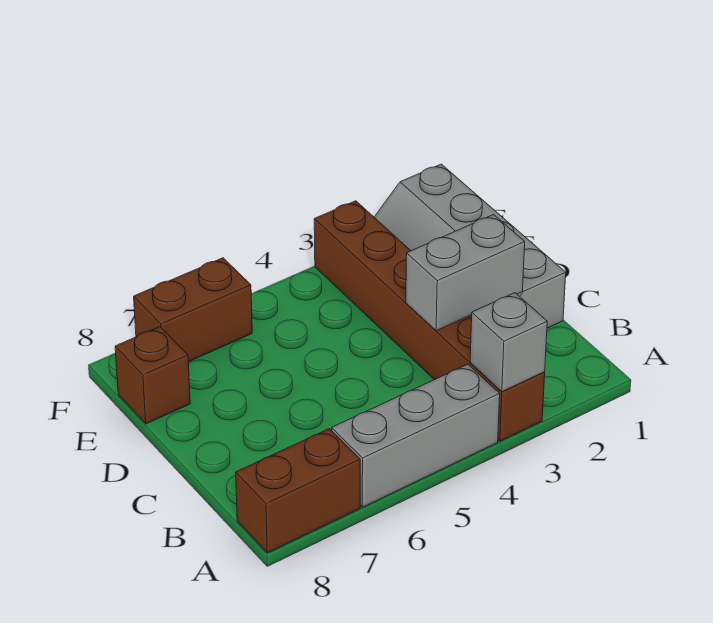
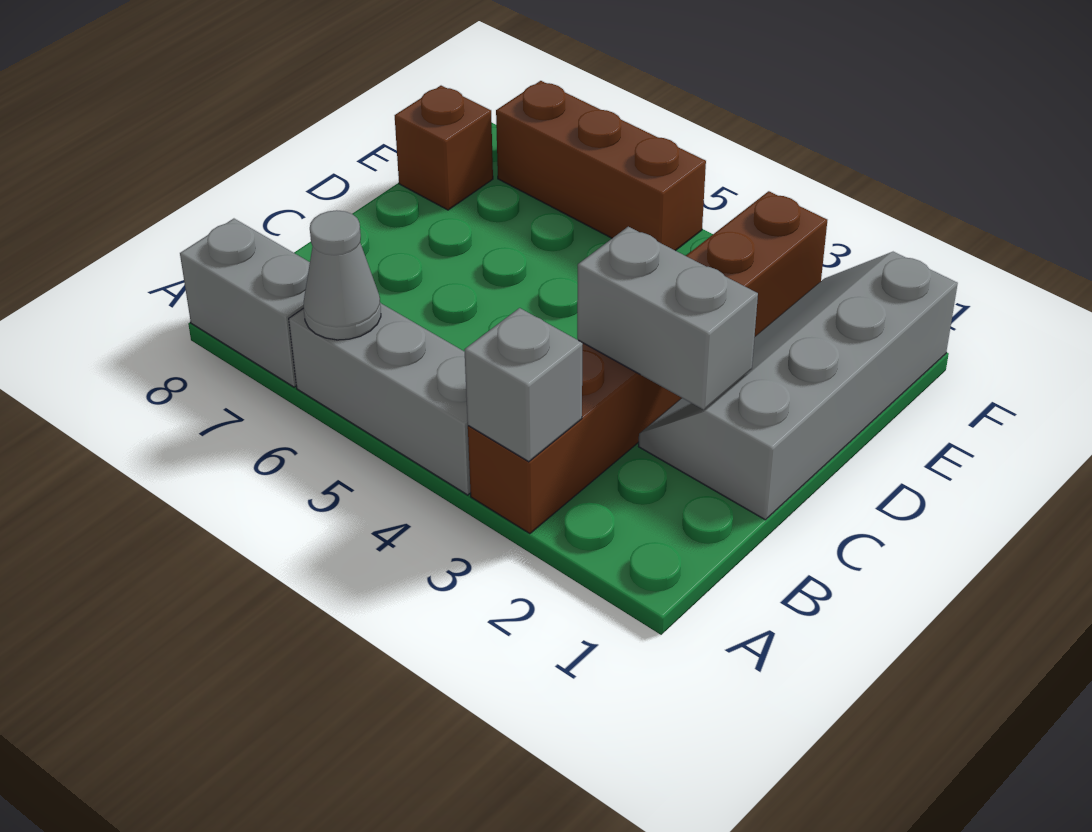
none -> grey cone A6 level 2
brown brick A7:A8 level 1 -> grey brick A7:A8 level 1
brown brick F6:F7 level 1 -> brown brick F5:F7 level 1

